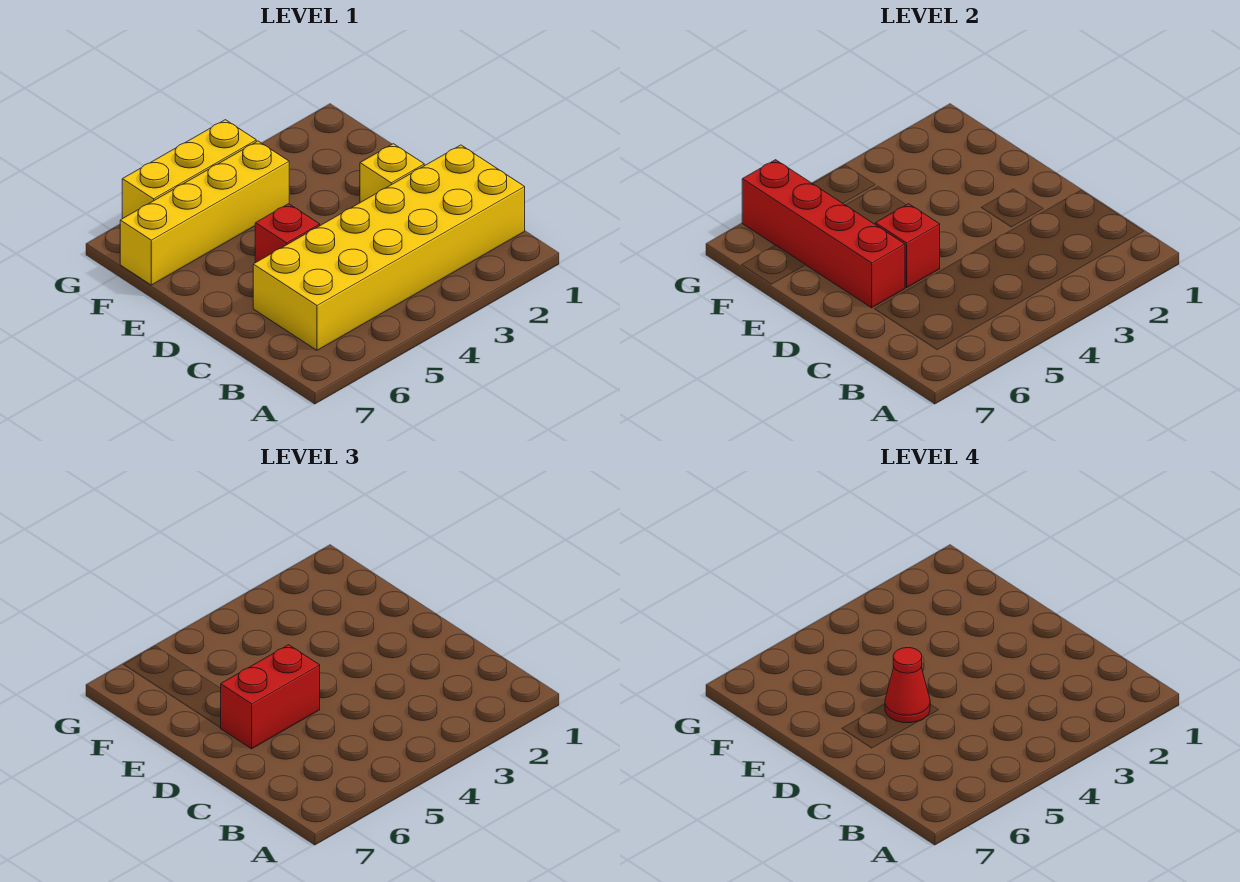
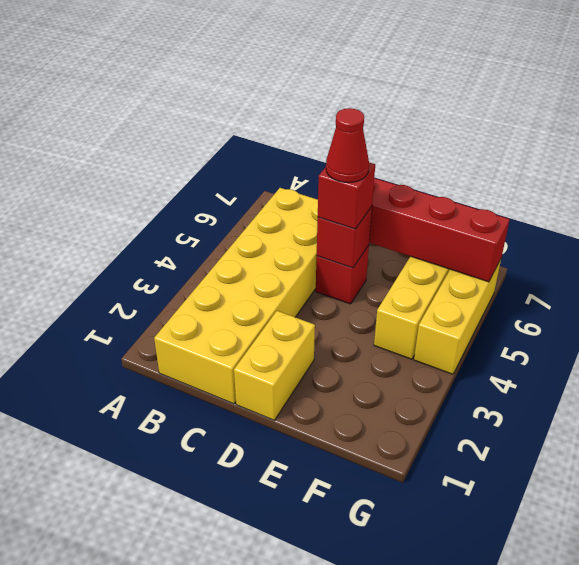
yellow brick D2 level 1 -> yellow brick D1:D2 level 1
red brick D5:D6 level 3 -> red brick D5 level 3

